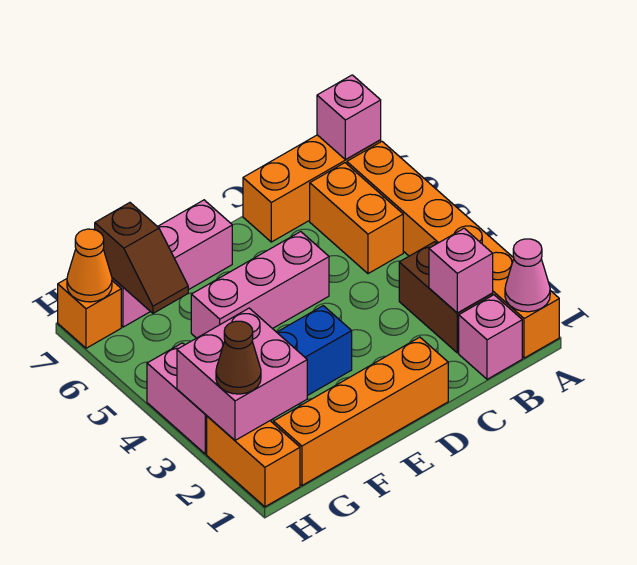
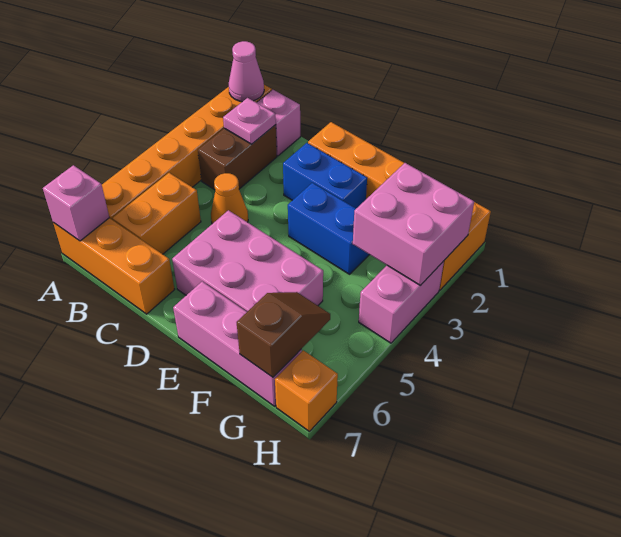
pink brick B2 level 2 -> pink plate B2 level 2
none -> blue brick D2:E2 level 1
pink brick D5:F5 level 1 -> pink brick D5:F6 level 1
brown cone H2 level 3 -> none
orange cone H7 level 2 -> orange cone C4 level 1

